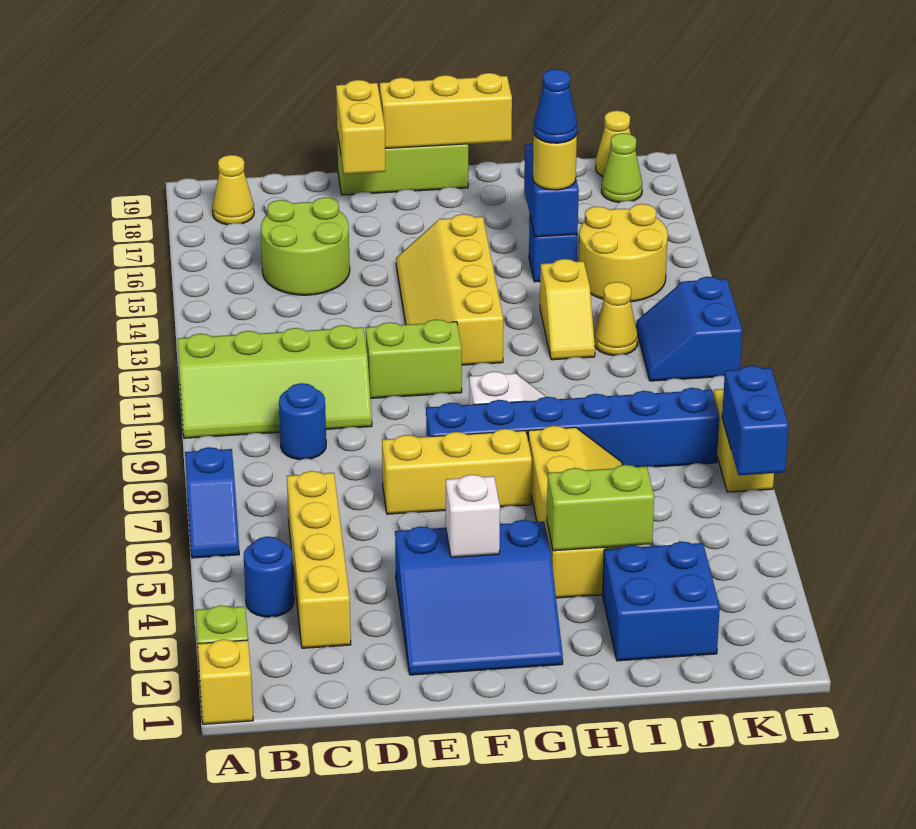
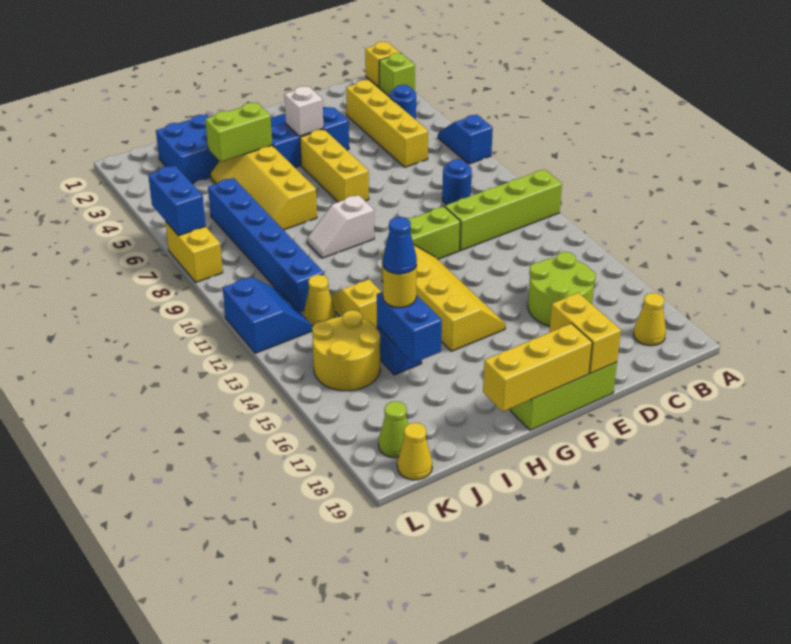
yellow brick E7:G7 level 1 -> yellow brick F5:F7 level 1
blue brick F8:K8 level 1 -> blue brick J6:J11 level 1

